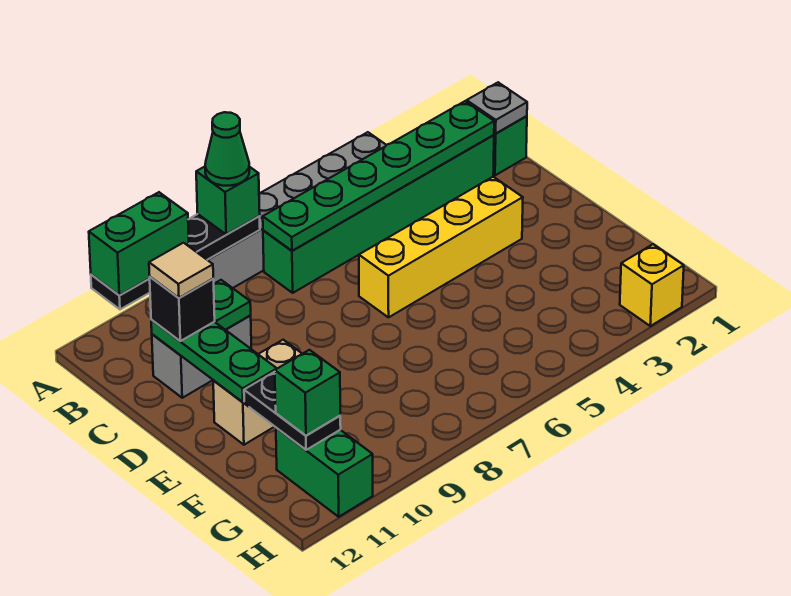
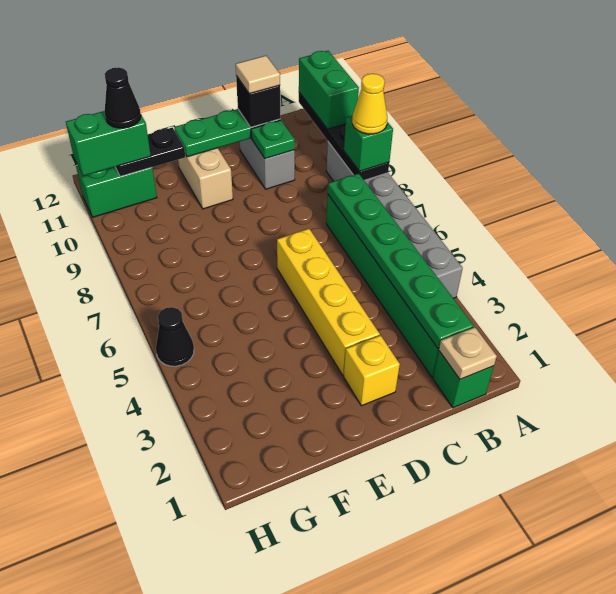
green cone A8 level 4 -> yellow cone A8 level 4
grey plate B1 level 2 -> tan plate B1 level 2
green brick G11 level 3 -> green brick G11:H11 level 3
none -> black cone G11 level 4
yellow brick H2 level 1 -> yellow brick D2 level 1
none -> black cone H5 level 1

